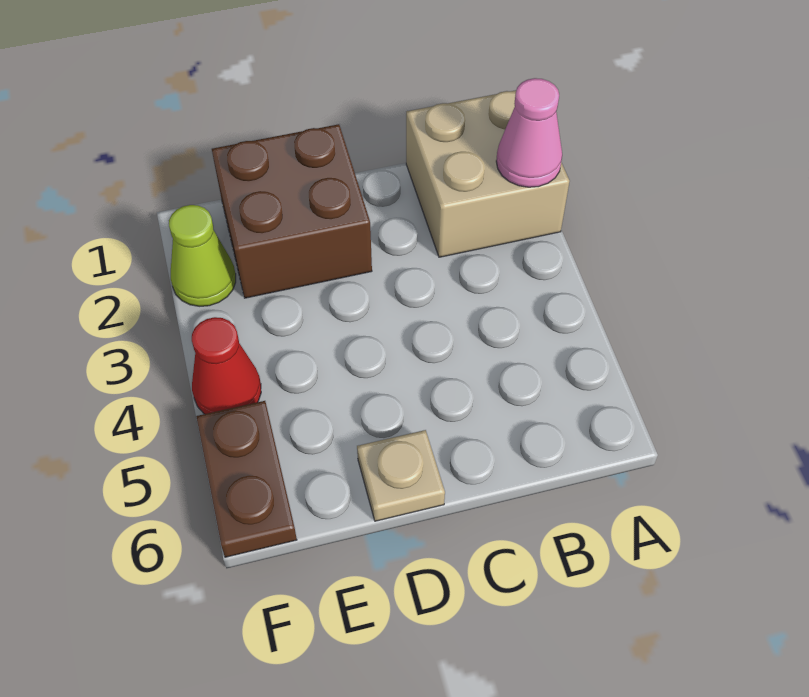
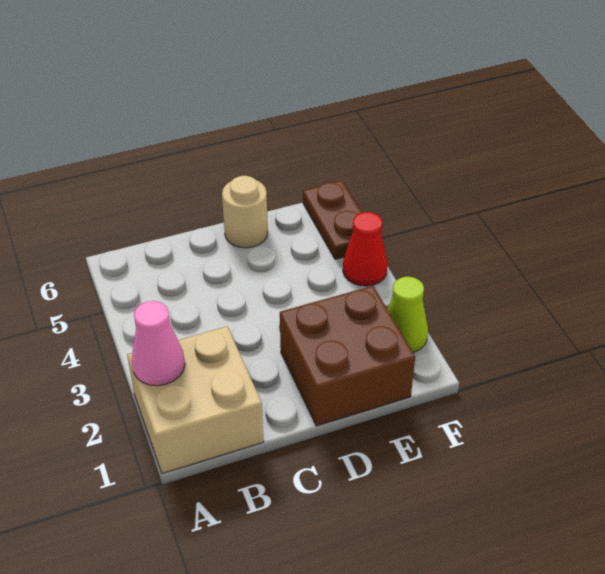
tan plate D6 level 1 -> tan round brick D6 level 1

